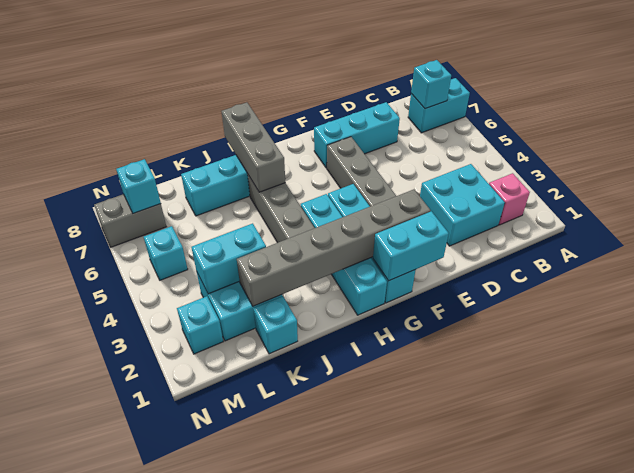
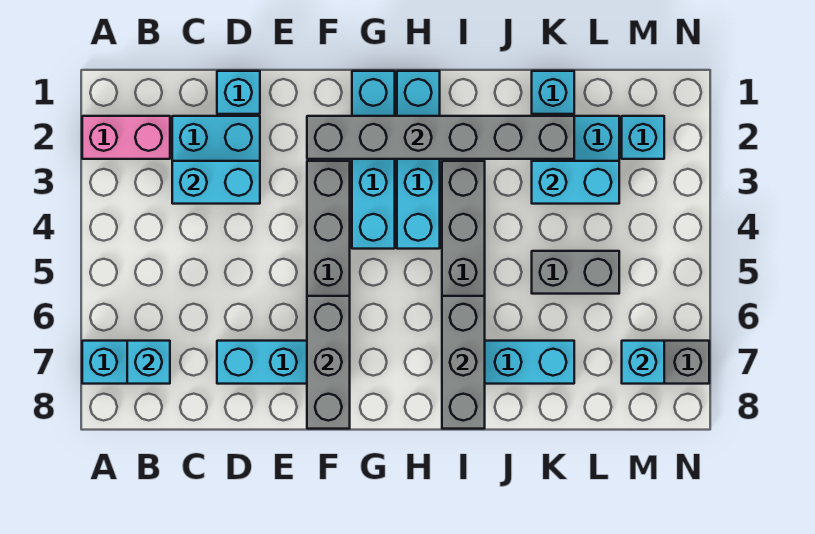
pink brick B2 level 1 -> pink brick A2:B2 level 1
cyan brick F1:G1 level 2 -> cyan brick C3:D3 level 2
none -> grey brick F6:F8 level 2
none -> grey brick K5:L5 level 1
cyan brick M5 level 1 -> cyan brick D1 level 1

